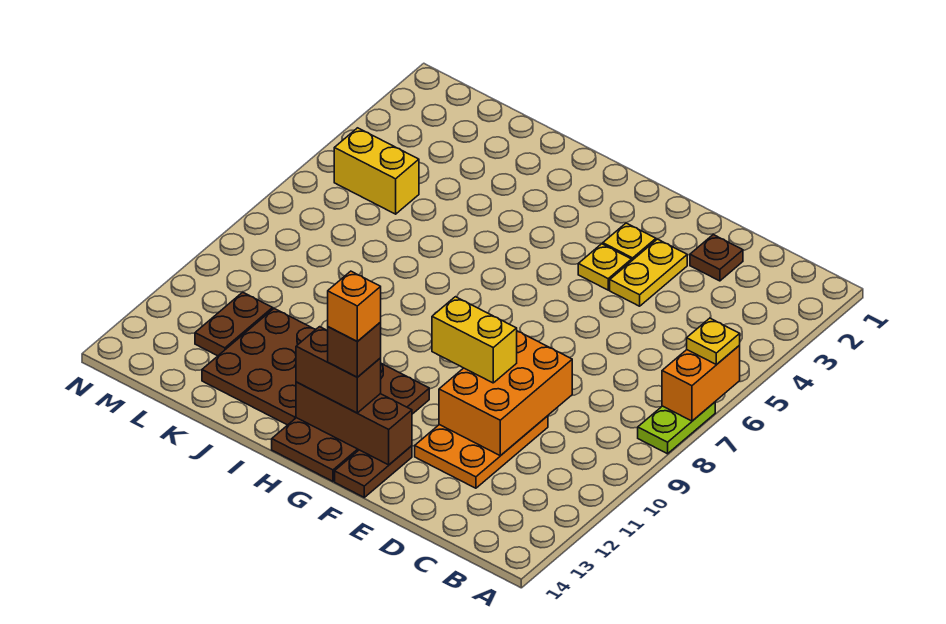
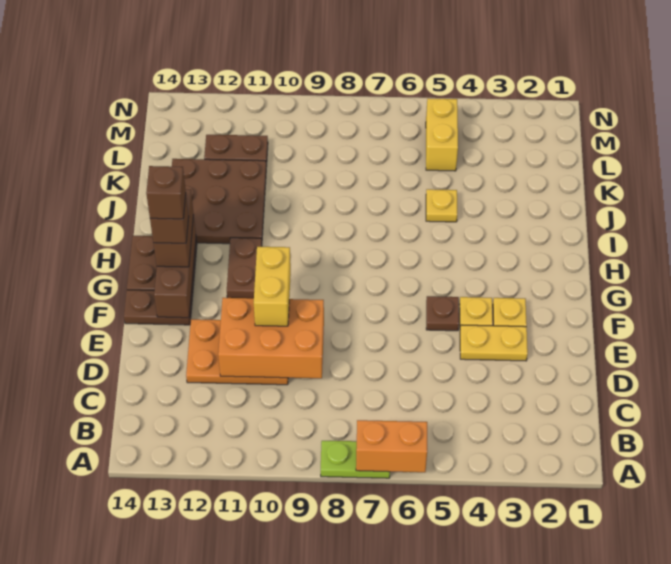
yellow plate A6 level 3 -> yellow plate J5 level 1
brown plate D2 level 1 -> brown plate F5 level 1
orange brick G13 level 5 -> brown brick G13 level 5

